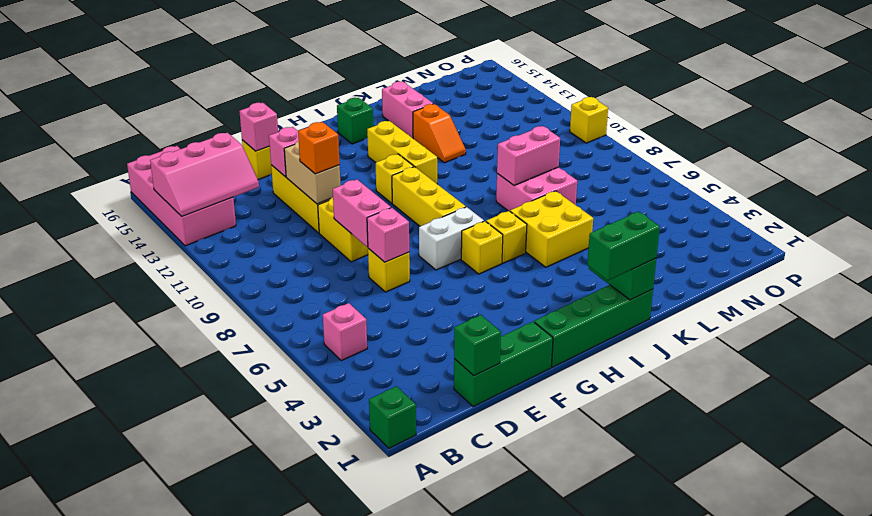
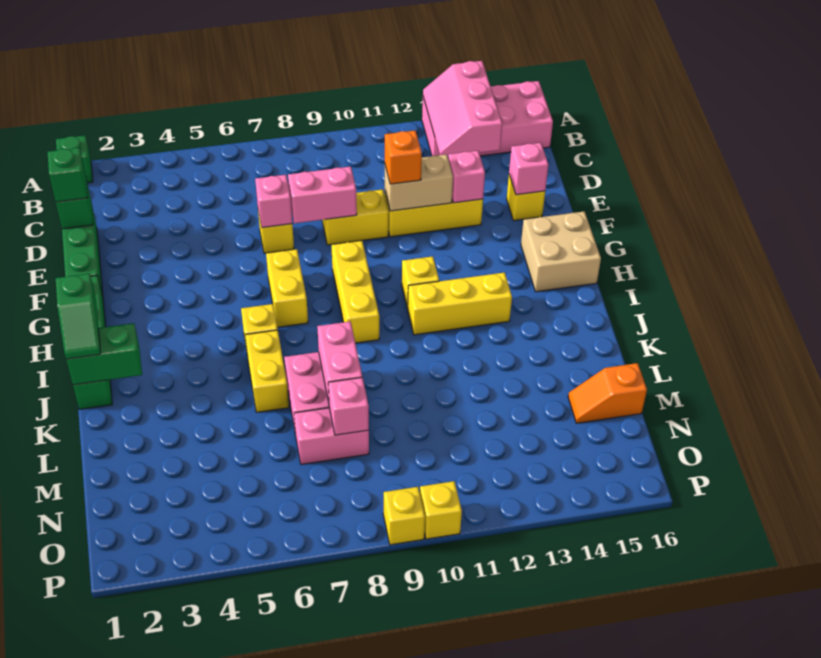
pink brick B5 level 1 -> pink brick M8 level 2
white brick G7:H7 level 1 -> yellow brick G7:H7 level 1
none -> tan brick G15:H16 level 1
yellow brick H6 level 1 -> yellow brick P9 level 1
yellow brick H8:H10 level 1 -> yellow brick G9:I9 level 1
green brick I1:J1 level 3 -> green slope I1:J1 level 3 top I
green brick I15 level 1 -> green brick D1 level 3
yellow brick J5:K6 level 1 -> yellow brick J6:K6 level 1
orange slope K12:K13 level 1 top 13 -> orange slope M15:M16 level 1 top 16
pink brick K14:K15 level 1 -> pink brick M7:M8 level 1

